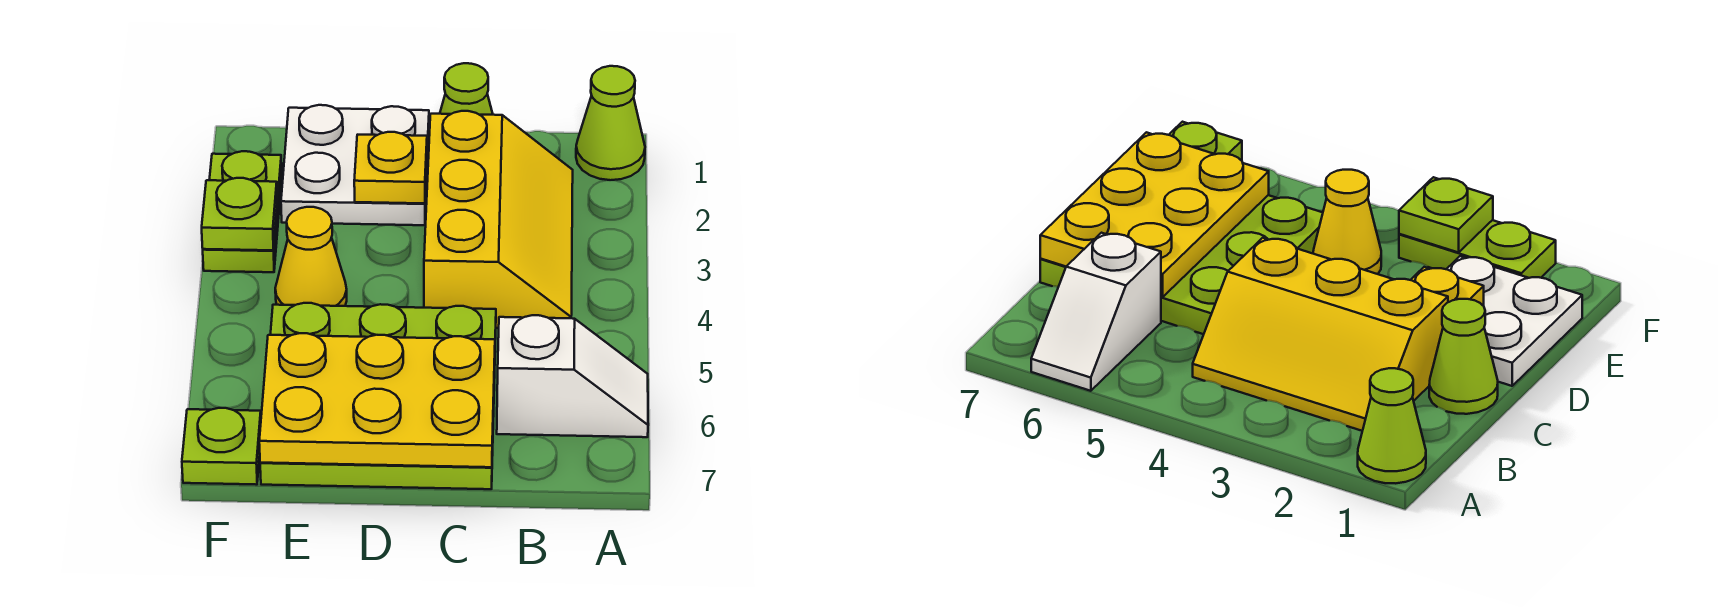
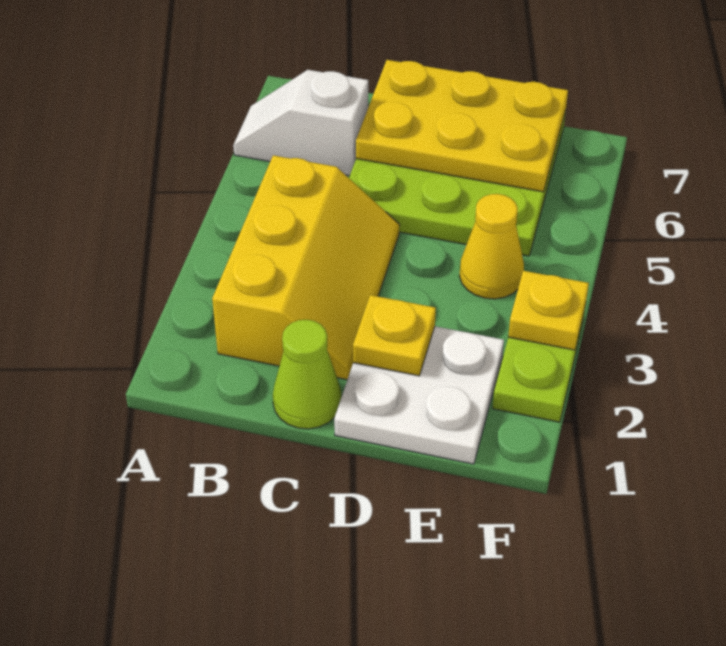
lime cone A1 level 1 -> none
yellow slope B2:C4 level 1 top C -> yellow slope B2:C4 level 1 top B
lime plate F3 level 2 -> yellow plate F3 level 2
lime plate F7 level 1 -> none

